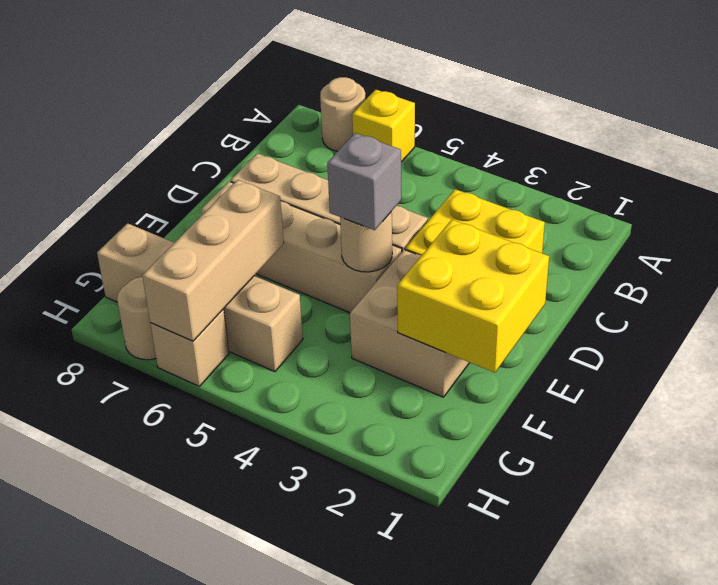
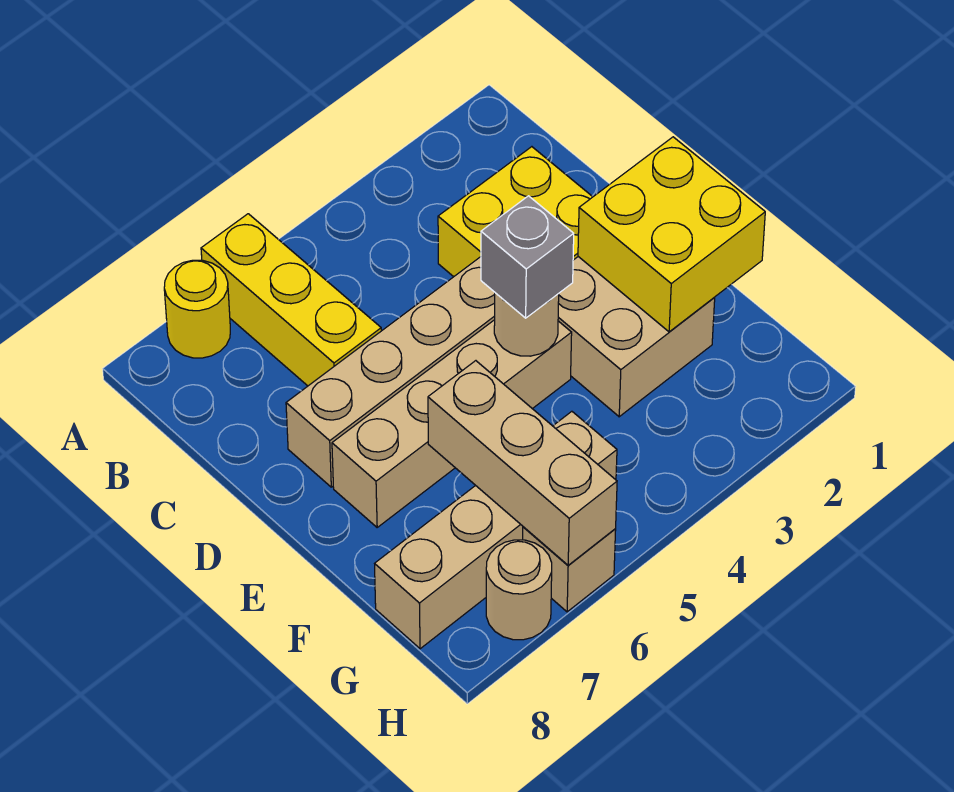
yellow brick A6 level 1 -> yellow brick A6:C6 level 1
tan round brick A7 level 1 -> yellow round brick A7 level 1

